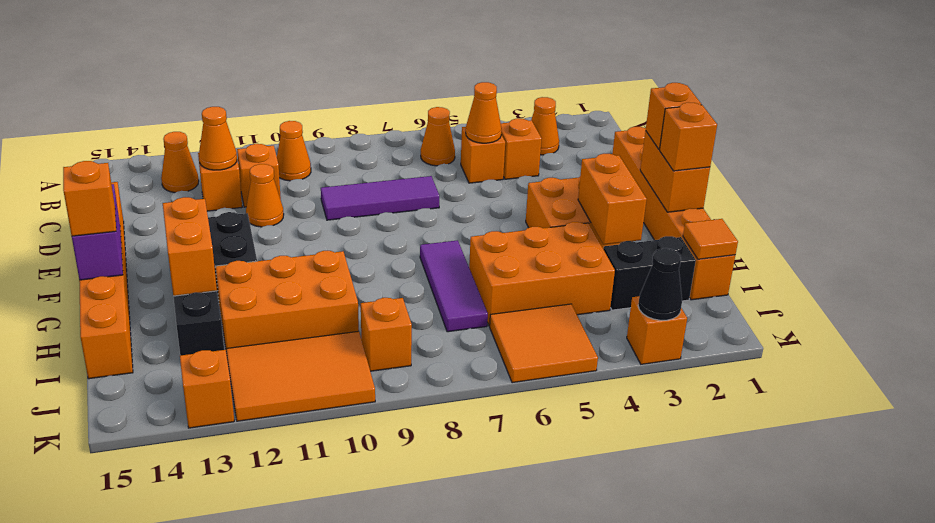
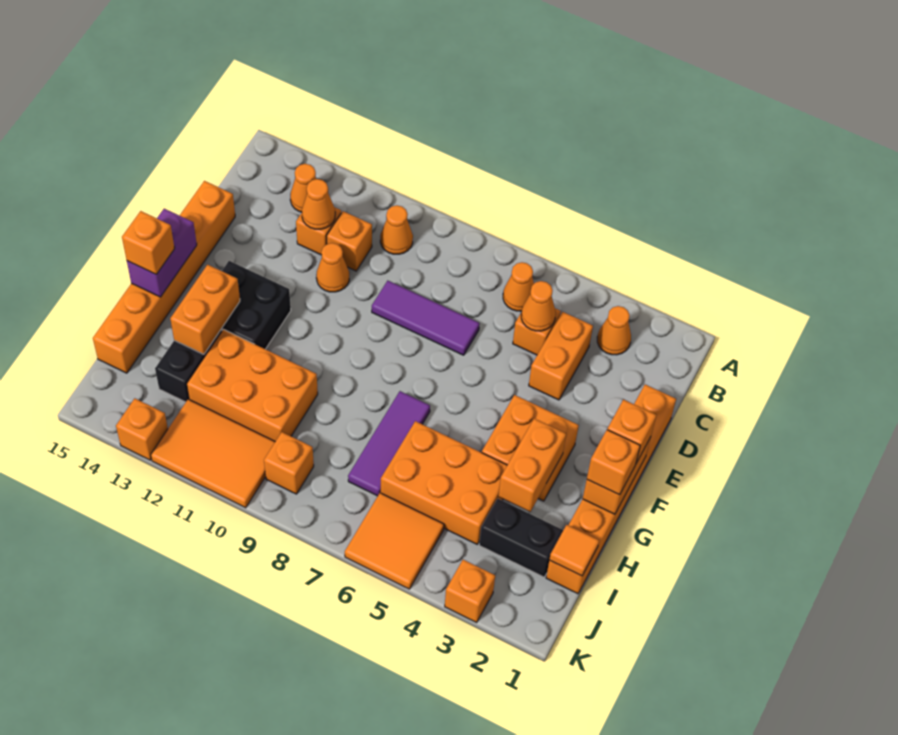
orange brick C4 level 1 -> orange brick C4:D4 level 1
black cone K3 level 2 -> none

